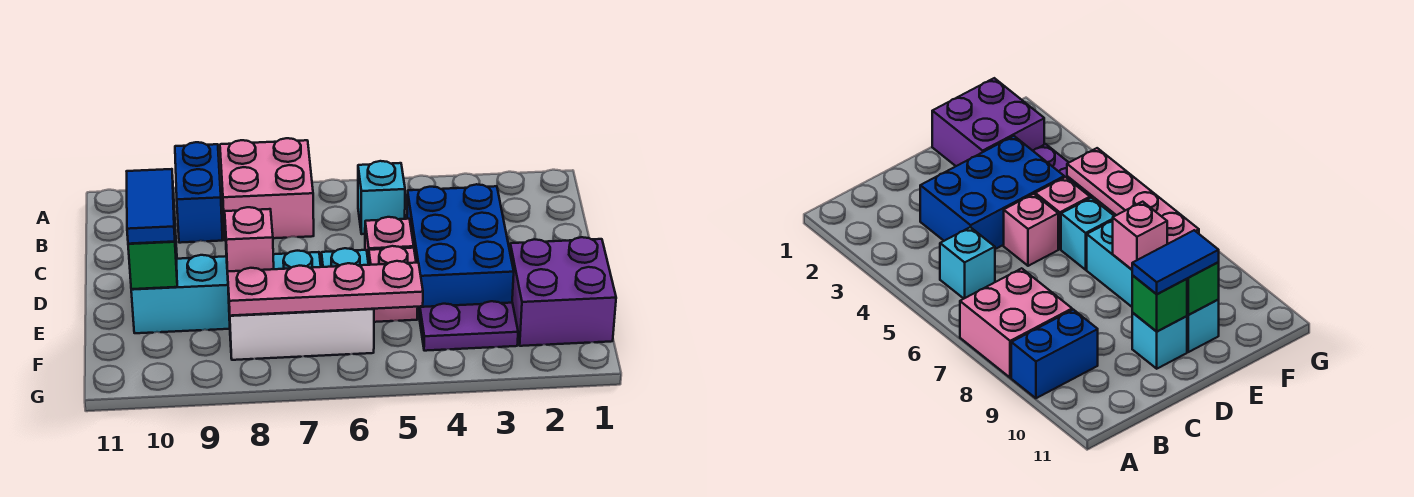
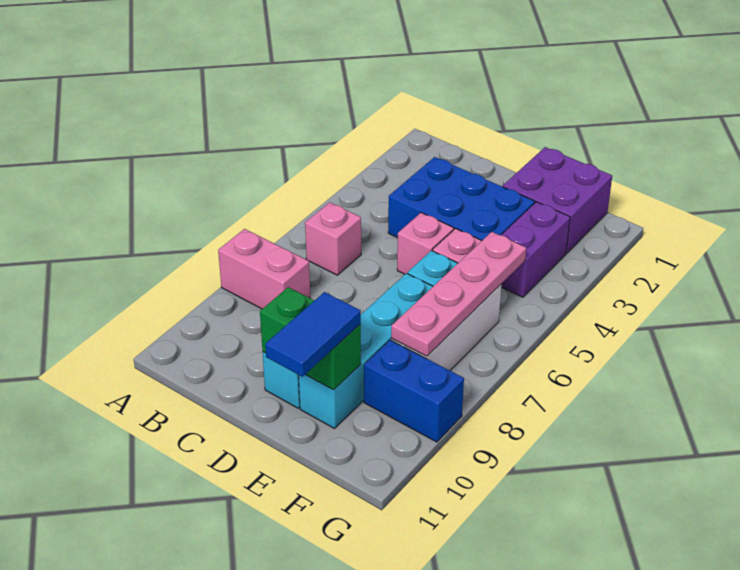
pink brick A7:B8 level 1 -> pink brick A8:B8 level 1
blue brick A9:B9 level 1 -> blue brick F9:G9 level 1
cyan brick B5 level 1 -> none
blue tile D10:E10 level 3 -> blue tile E10:E11 level 3
pink brick E8 level 2 -> pink brick B6 level 1
purple plate F3:F4 level 1 -> purple brick F3:F4 level 1

